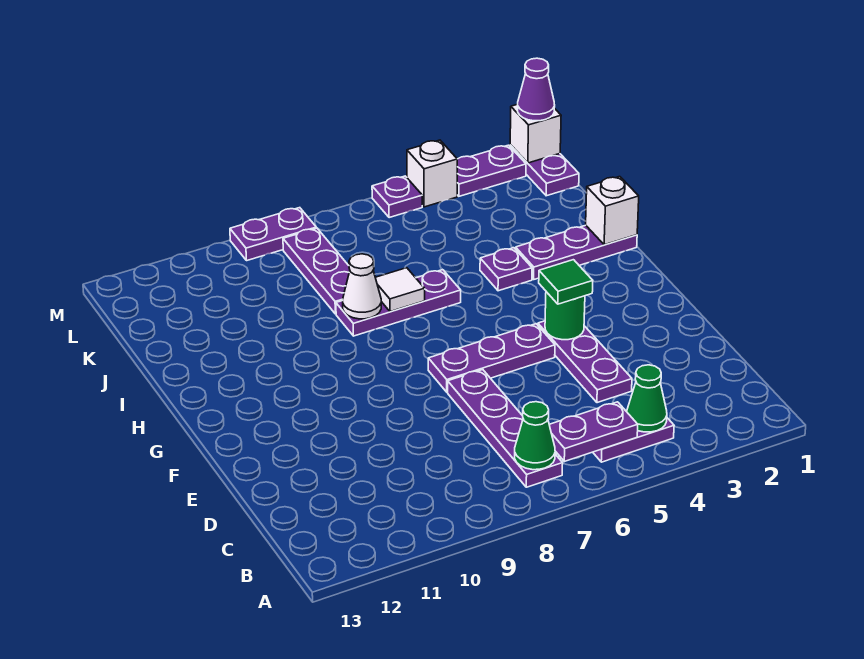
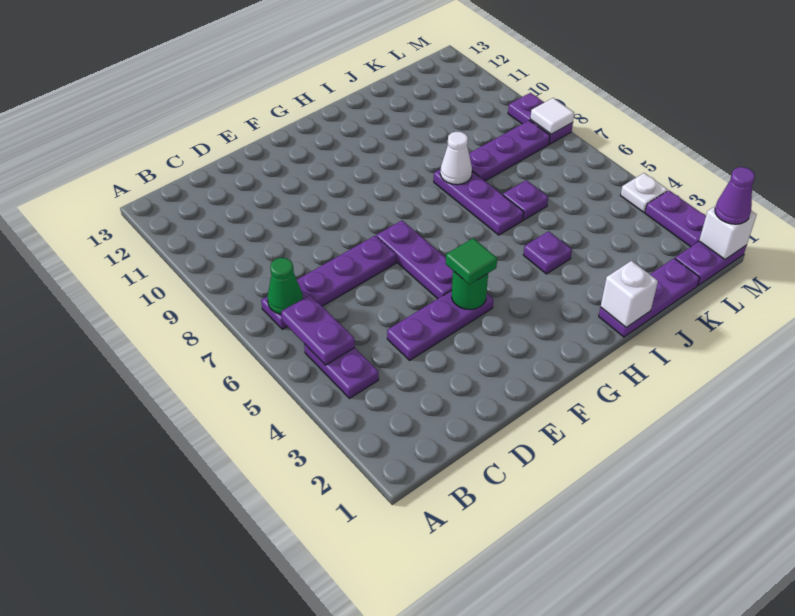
green cone B4 level 2 -> none
purple plate I1:I3 level 1 -> purple plate I1:K1 level 1
white tile I7 level 2 -> white tile M8 level 2
white brick M4 level 1 -> white plate M4 level 1
purple plate M5 level 1 -> purple plate J6 level 1

